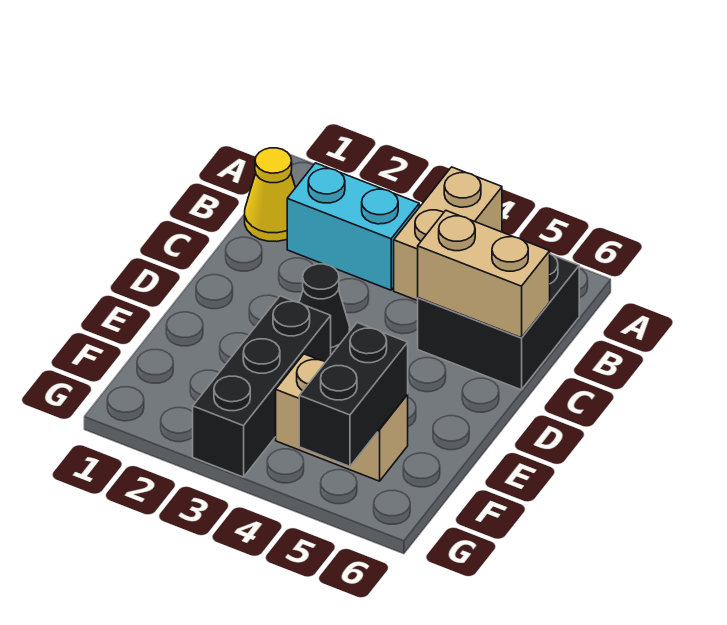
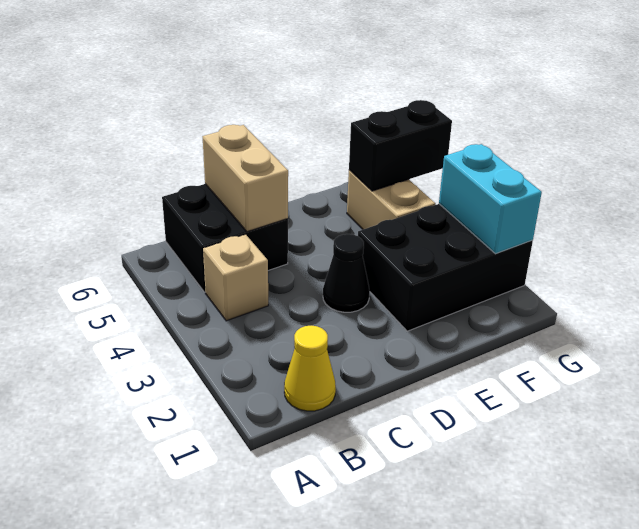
tan brick A4:B4 level 1 -> tan brick B4 level 1
cyan brick B2:B3 level 1 -> cyan brick G2:G3 level 2
black brick E3:G3 level 1 -> black brick E2:G3 level 1

